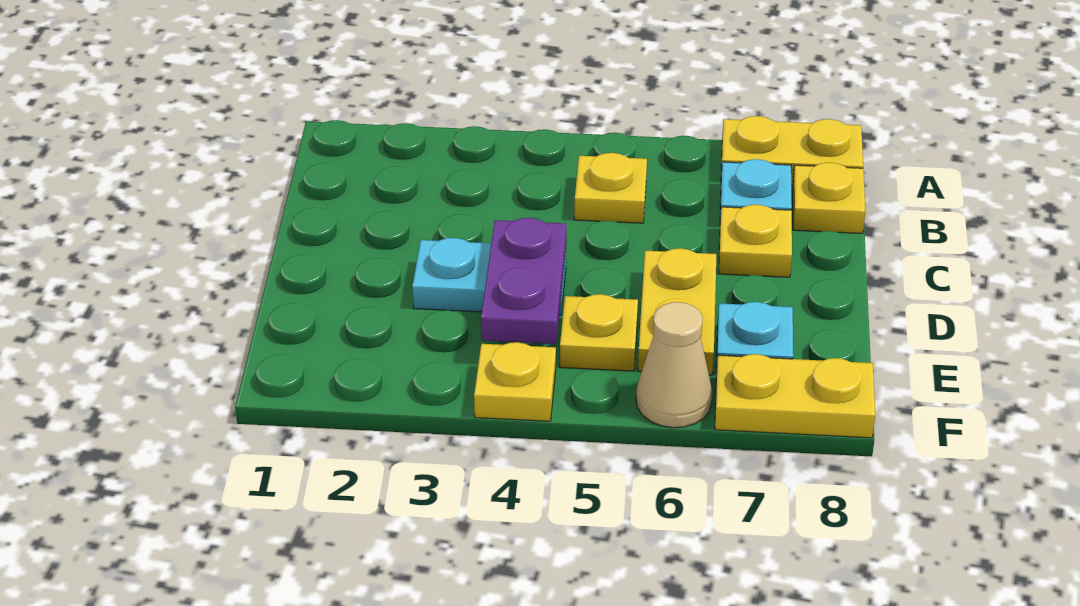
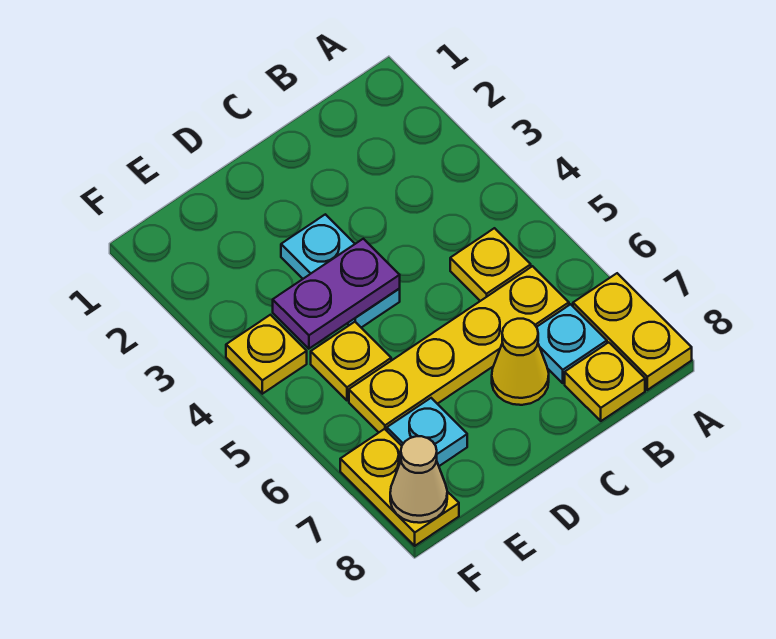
yellow plate C7 level 1 -> yellow cone C7 level 1
yellow plate D6:E6 level 1 -> yellow plate B6:E6 level 1
tan cone F6 level 1 -> tan cone F8 level 2

